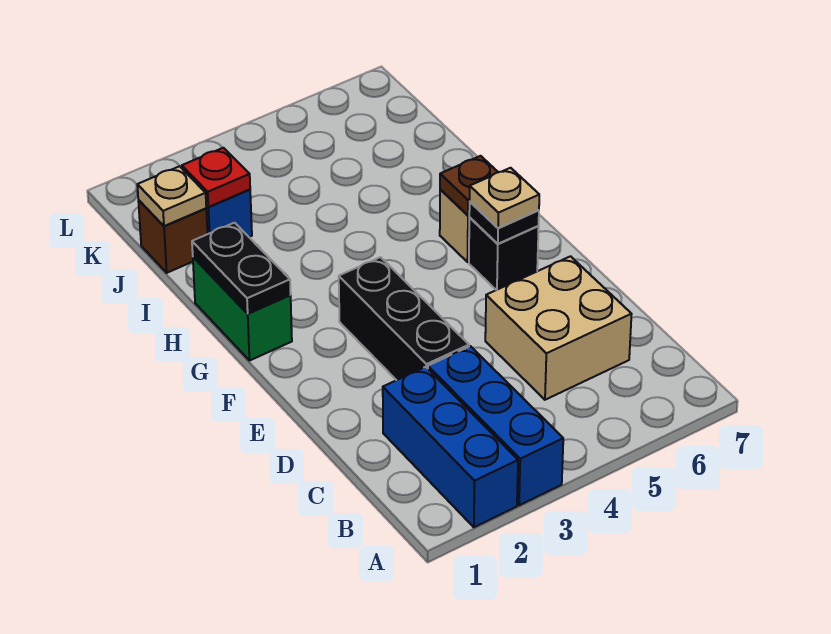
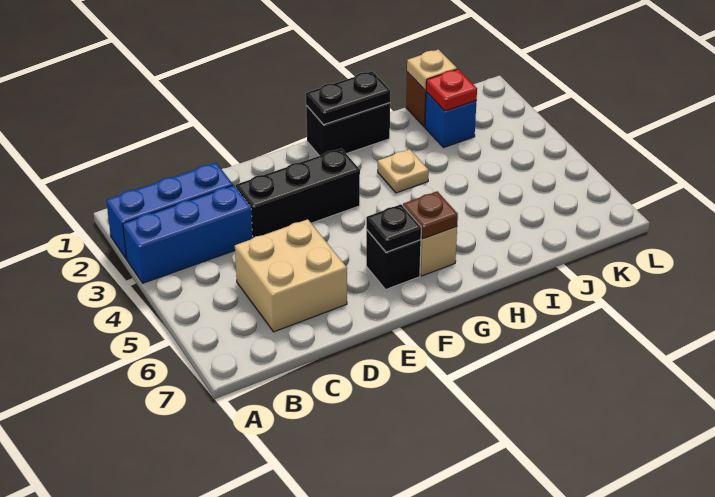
tan plate F6 level 3 -> tan plate H3 level 1
green brick G1:H1 level 1 -> black brick G1:H1 level 1

